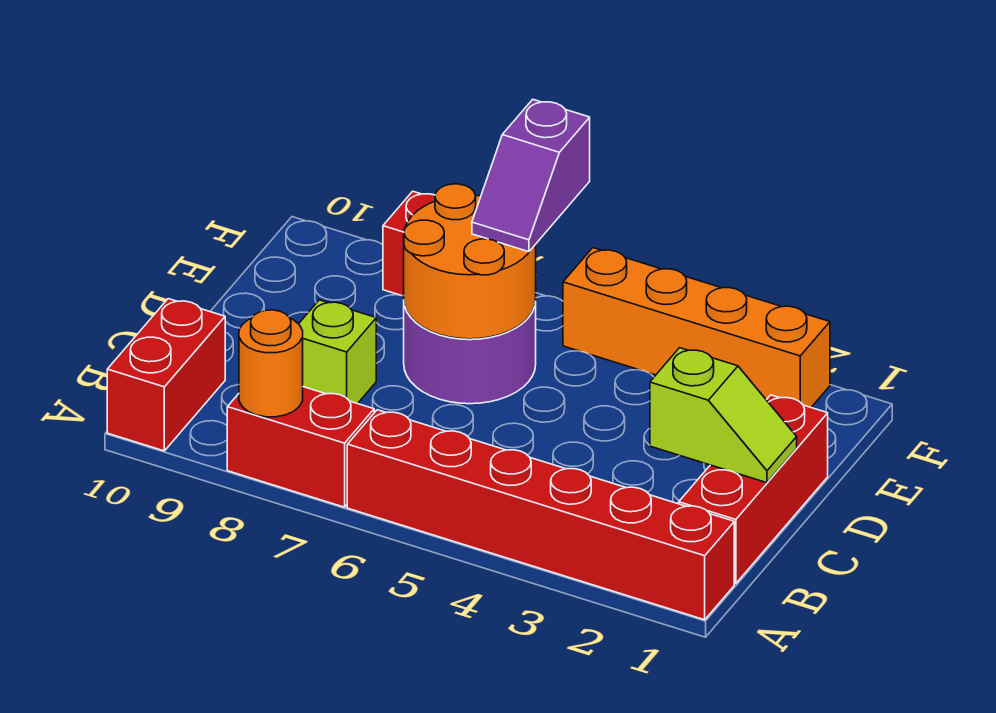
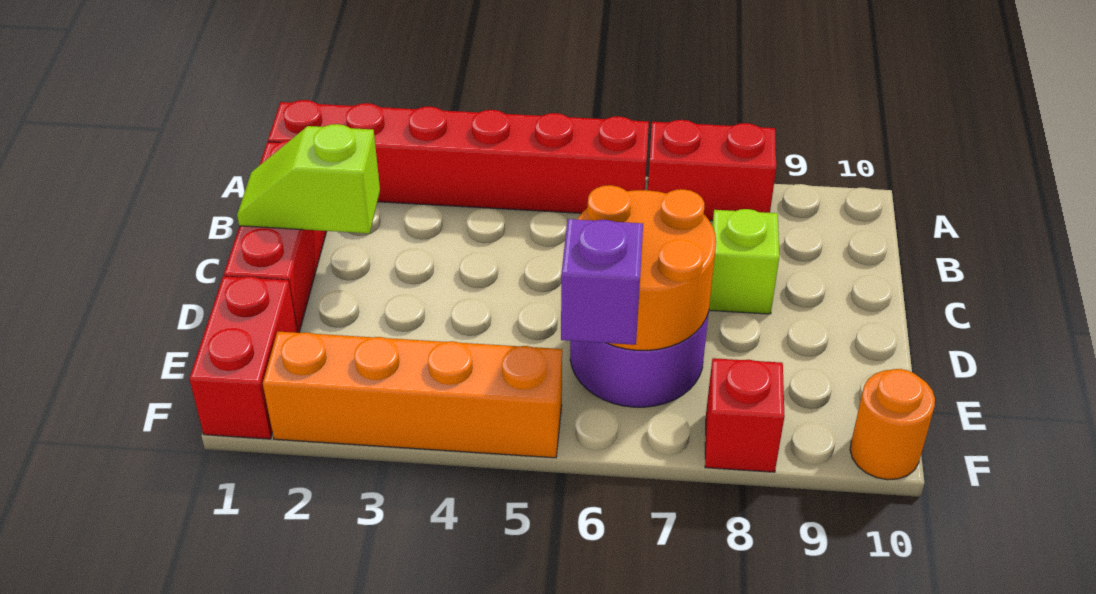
orange round brick A8 level 2 -> orange round brick F10 level 1
red brick A10:B10 level 1 -> red brick E1:F1 level 1

